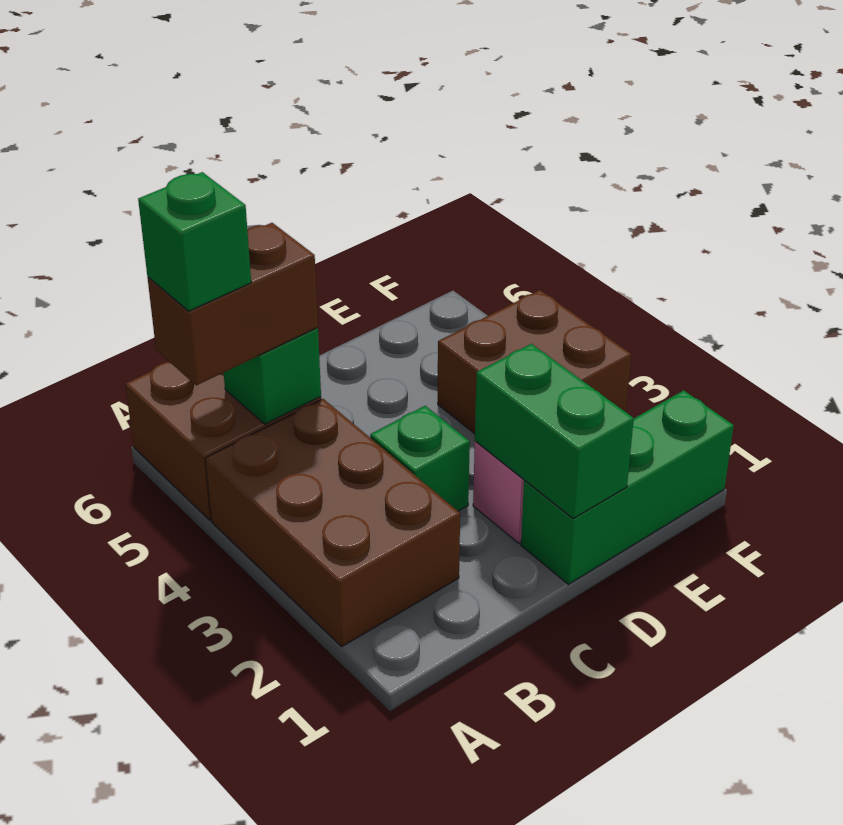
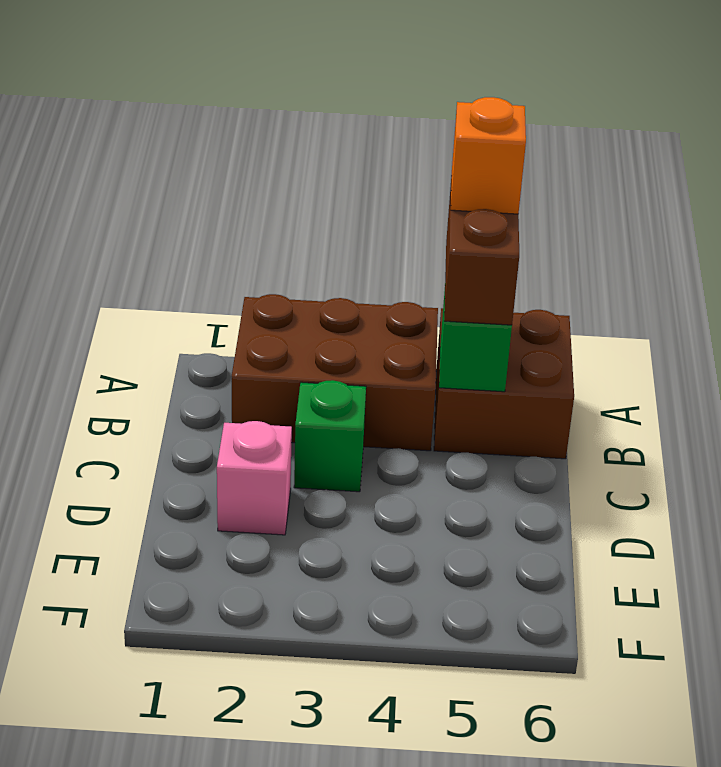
green brick A5 level 4 -> orange brick A5 level 4
green brick D1:F1 level 1 -> none
green brick D1:D2 level 2 -> none
brown brick E3:F4 level 1 -> none

